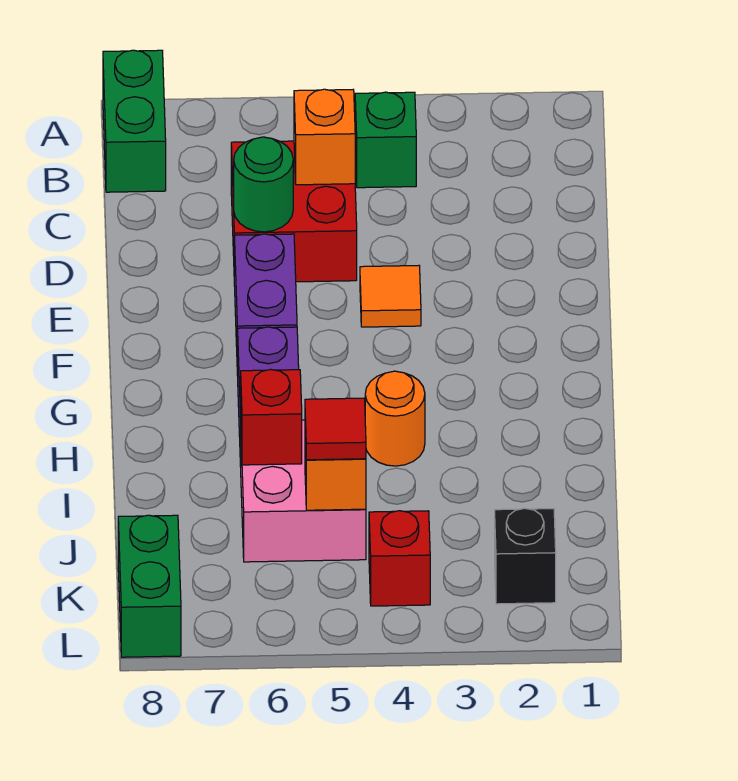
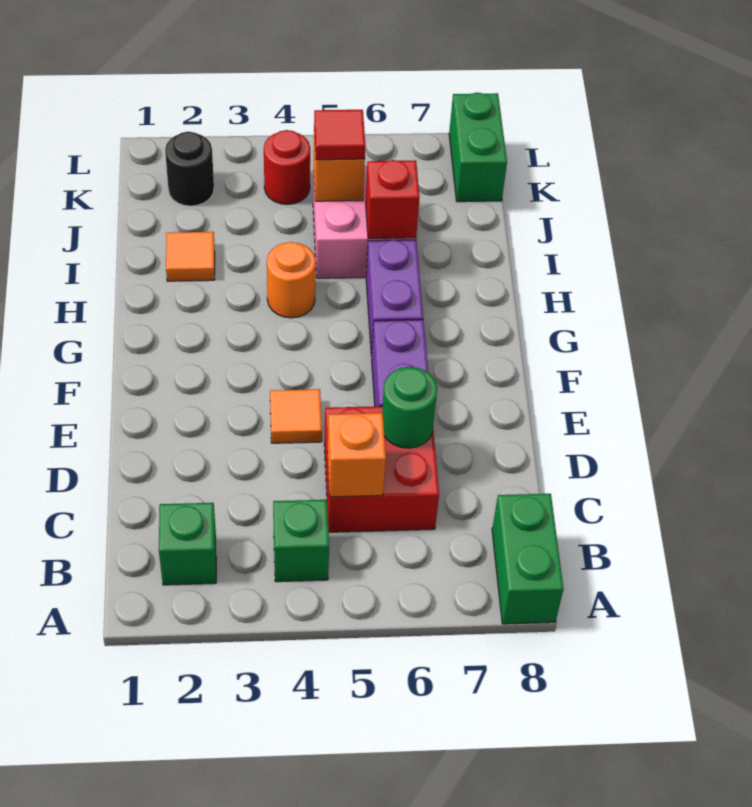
none -> green brick B2 level 1
none -> orange tile I2 level 1
black brick K2 level 1 -> black round brick K2 level 1
red brick K4 level 1 -> red round brick K4 level 1

